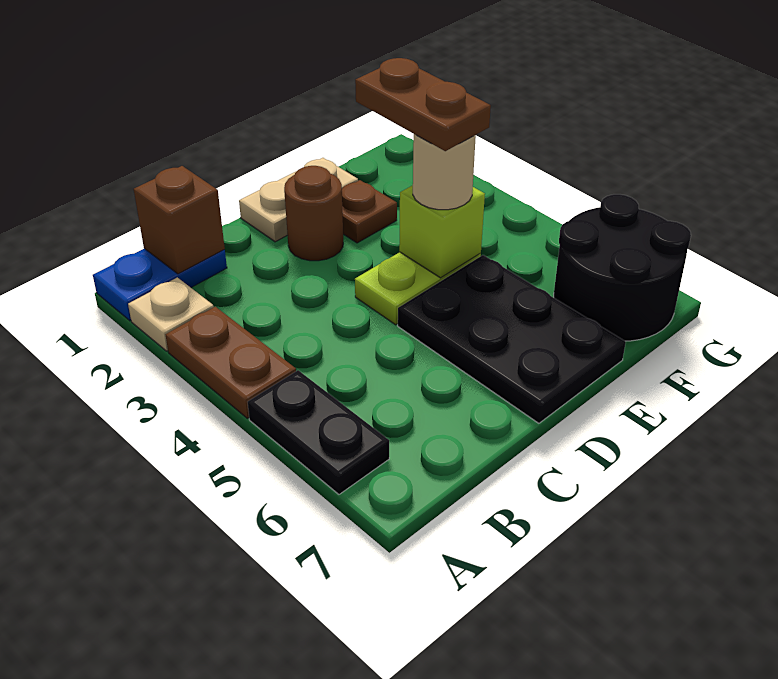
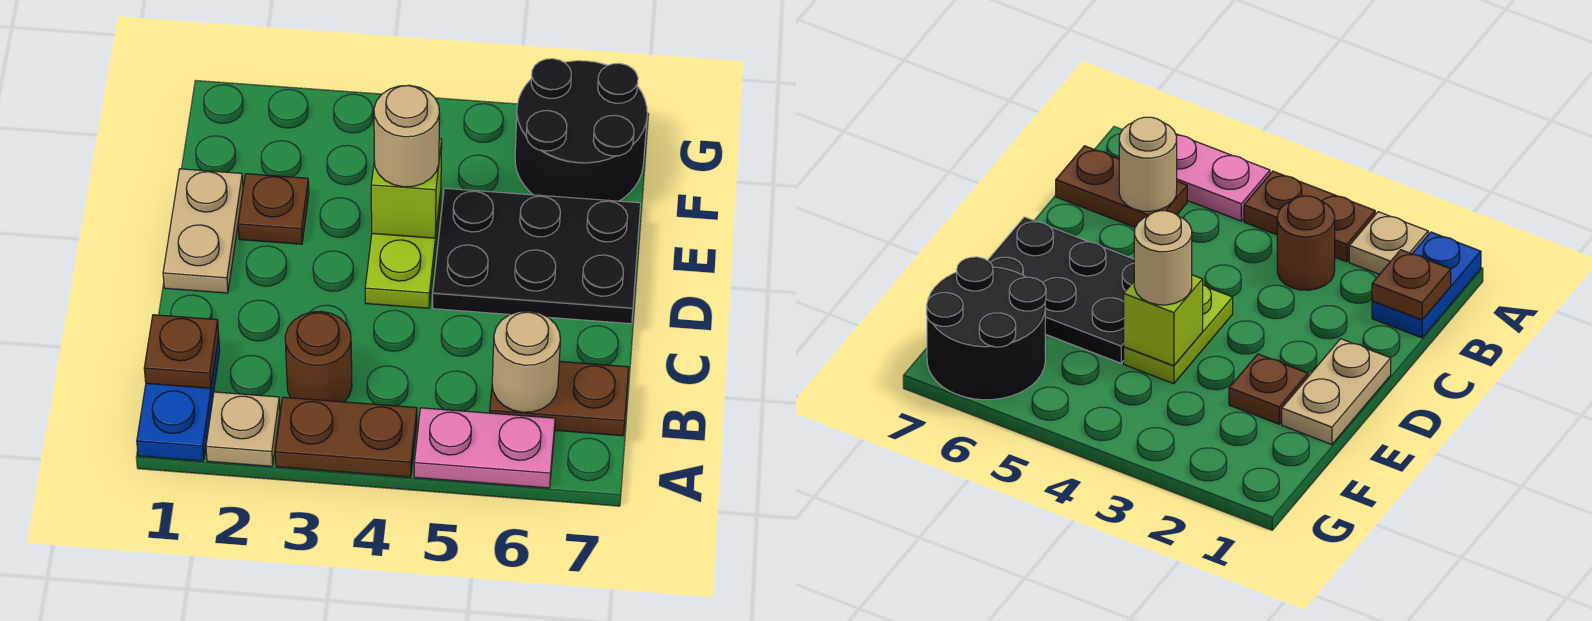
black plate A5:A6 level 1 -> pink plate A5:A6 level 1
brown brick B1 level 2 -> brown plate B1 level 2
none -> tan round brick B6 level 2
brown round brick D2 level 1 -> brown round brick B3 level 1
brown plate E3:E4 level 4 -> brown plate B6:B7 level 1

